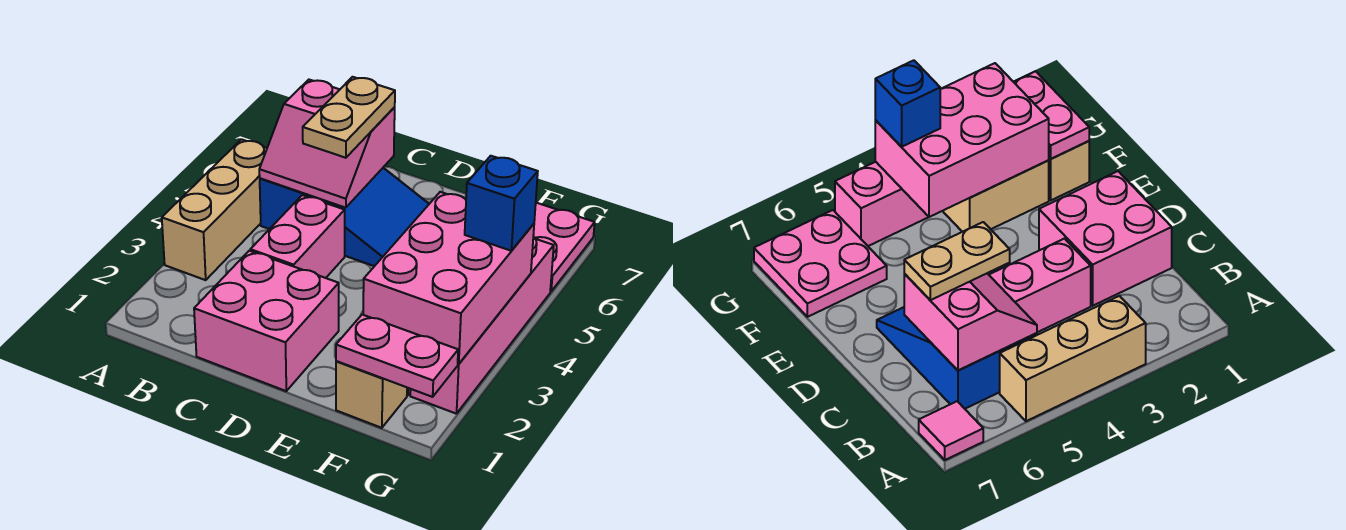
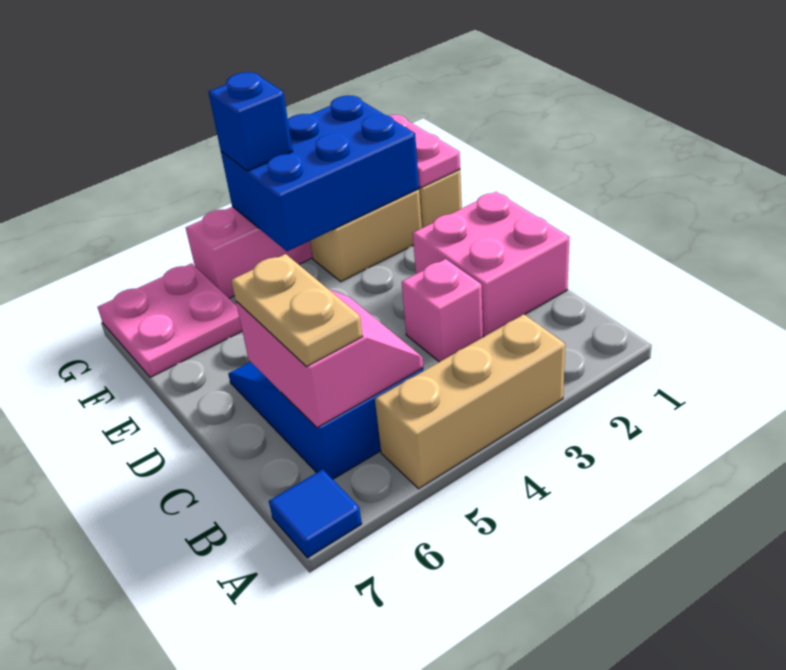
pink tile A7 level 1 -> blue tile A7 level 1
pink brick C3:C4 level 1 -> pink brick C3 level 1
tan plate C5:C6 level 3 -> tan plate B6:C6 level 3
pink brick F2:G4 level 2 -> blue brick F2:G4 level 2

